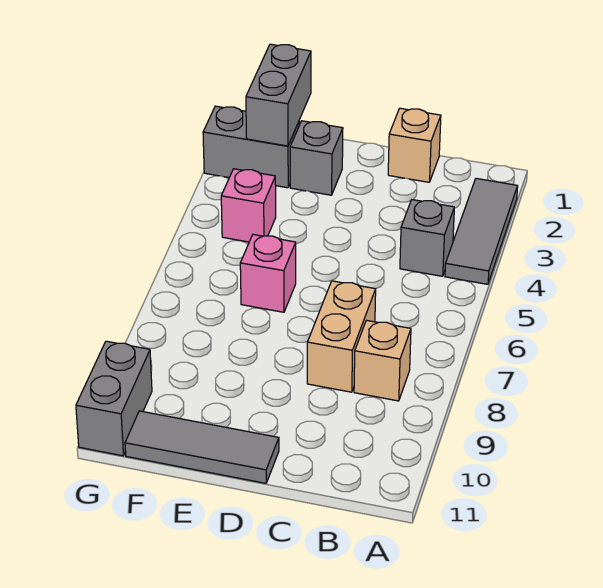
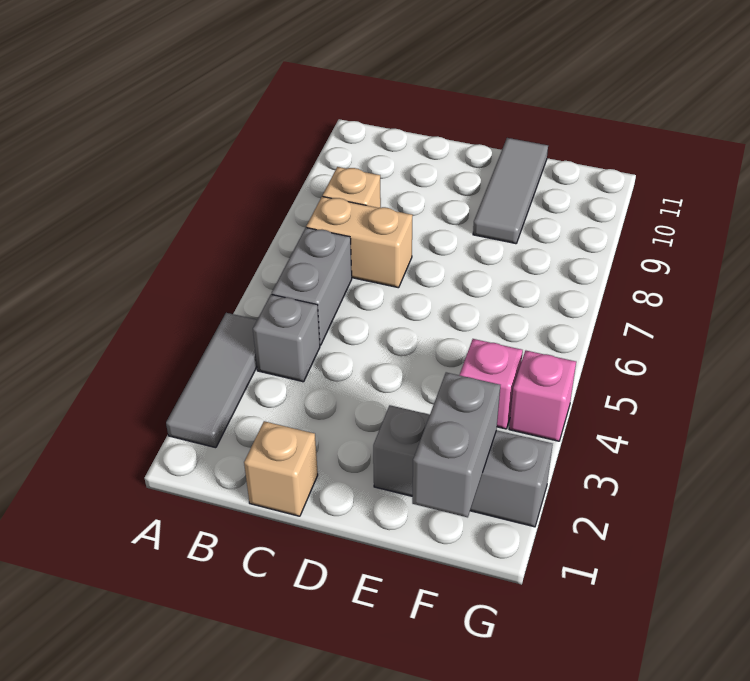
tan brick C7:C8 level 1 -> tan brick B7:C7 level 1
grey tile D11:F11 level 1 -> grey tile E9:E11 level 1
pink brick E6 level 1 -> pink brick G4 level 1
grey brick G10:G11 level 1 -> grey brick B5:B6 level 1

